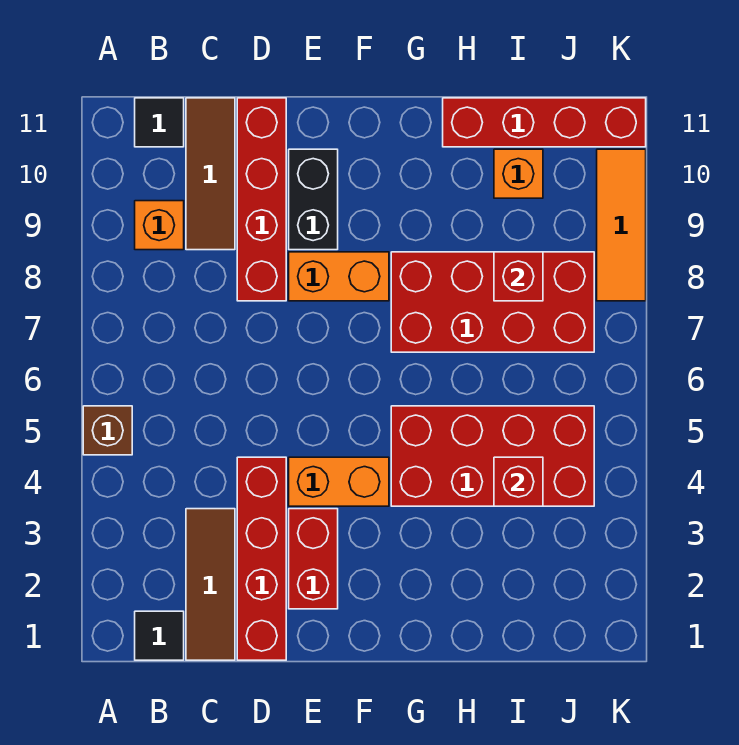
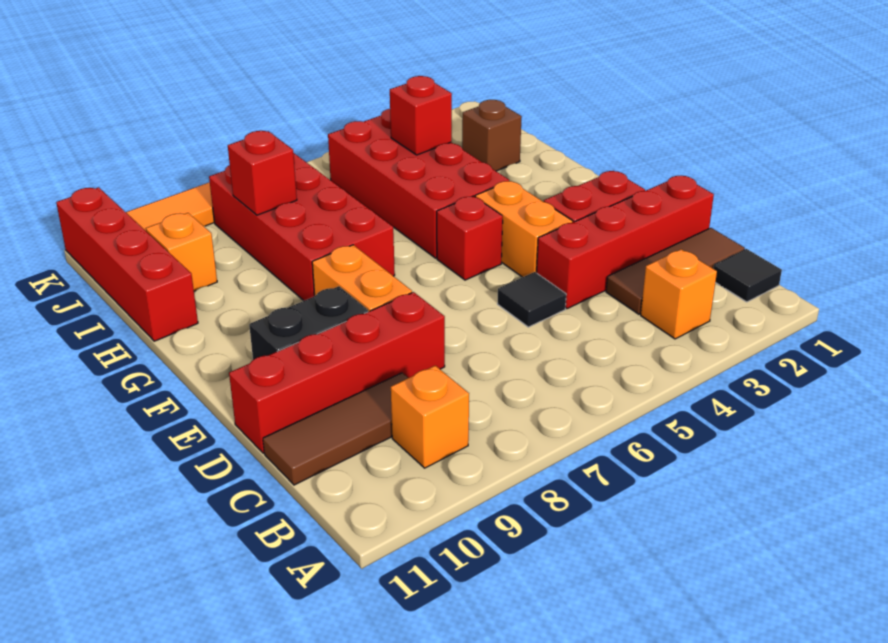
brown brick A5 level 1 -> brown brick I2 level 1
none -> orange brick B3 level 1
black tile B11 level 1 -> black tile D5 level 1
none -> red brick F5 level 1

